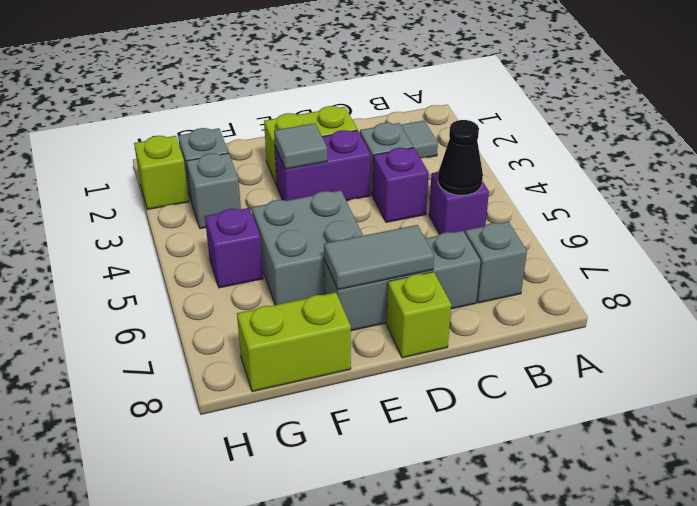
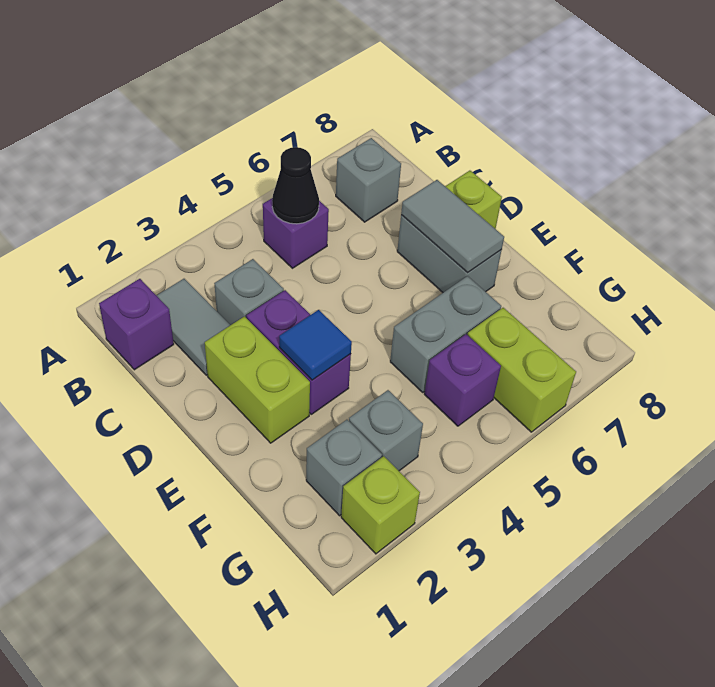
purple brick C4 level 1 -> purple brick B1 level 1
grey brick C7:E7 level 1 -> grey brick D7:E7 level 1
grey tile E3 level 2 -> blue tile E3 level 2
grey brick E5:F6 level 1 -> grey brick F5:F6 level 1
lime brick F8:G8 level 1 -> lime brick G6:H6 level 1

